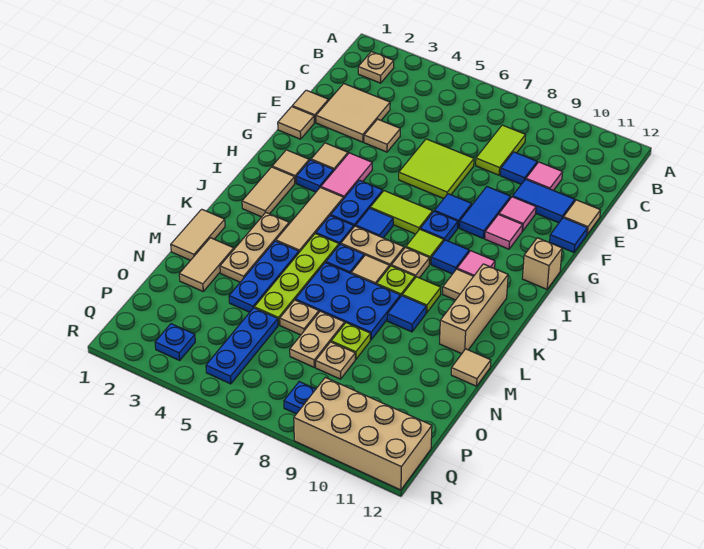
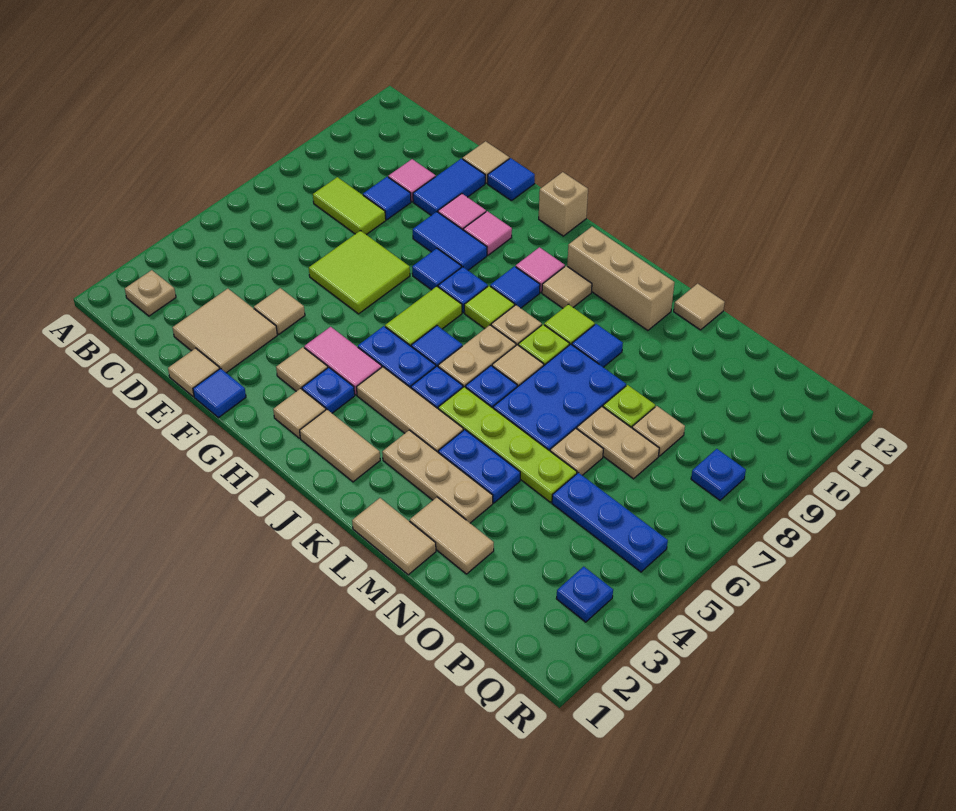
tan tile F1 level 1 -> blue tile F1 level 1
blue plate L4:N4 level 1 -> blue plate L4:M4 level 1
tan brick Q9:R12 level 1 -> none

